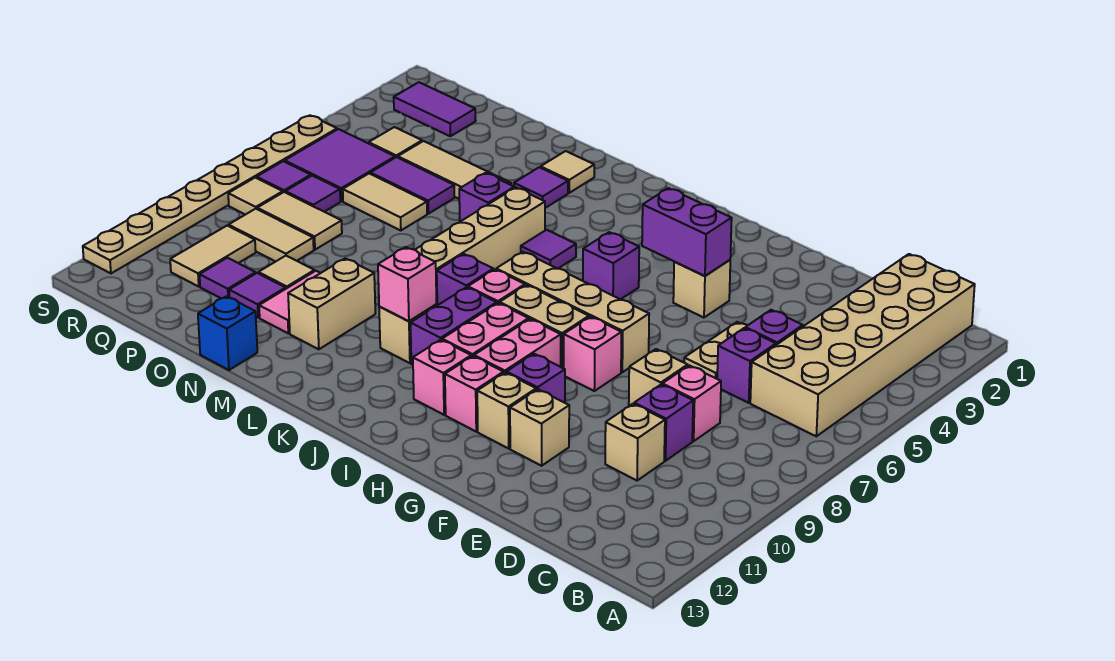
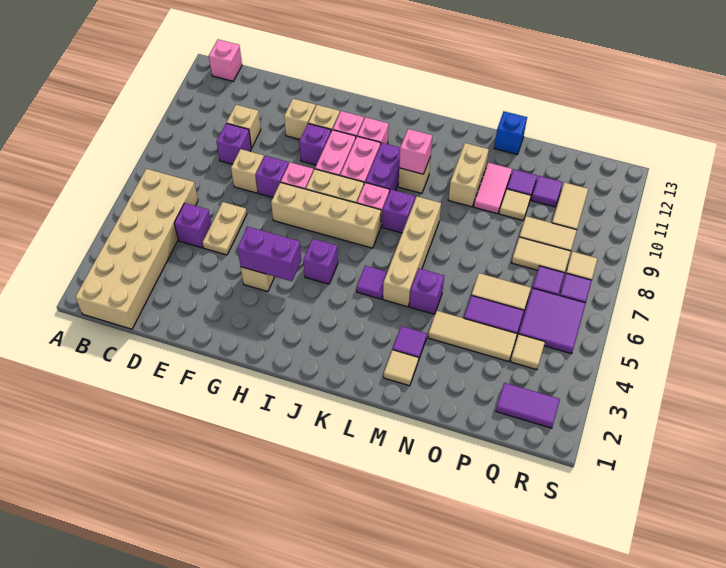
purple brick D6 level 1 -> purple brick F8 level 1
pink brick D8 level 1 -> pink brick B13 level 1
tan plate S5:S12 level 1 -> none

